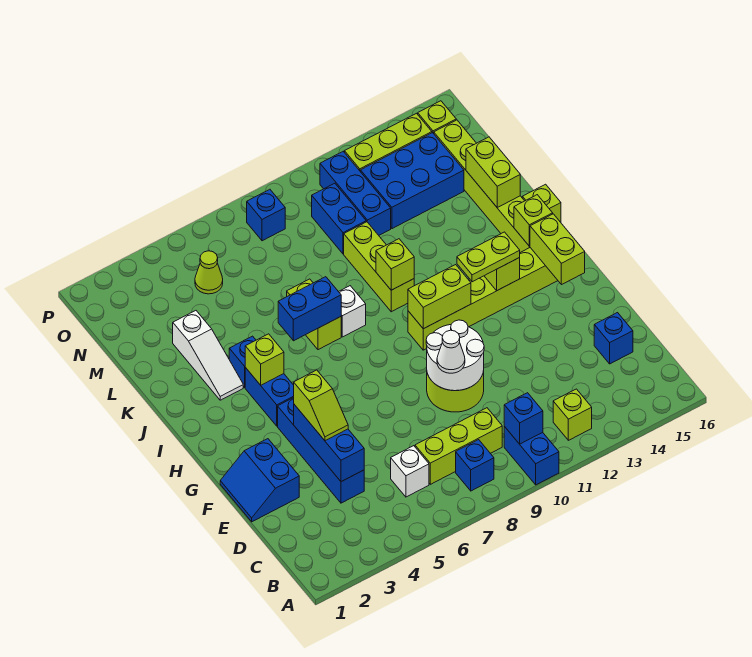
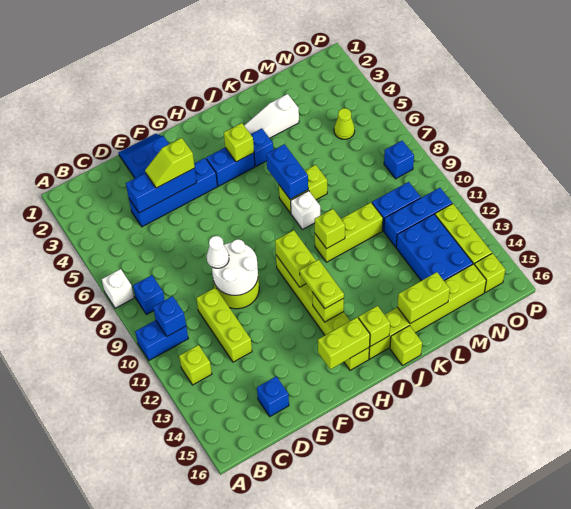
white brick C6 level 1 -> white brick A7 level 1
lime brick C7:C9 level 1 -> lime brick D10:D12 level 1

